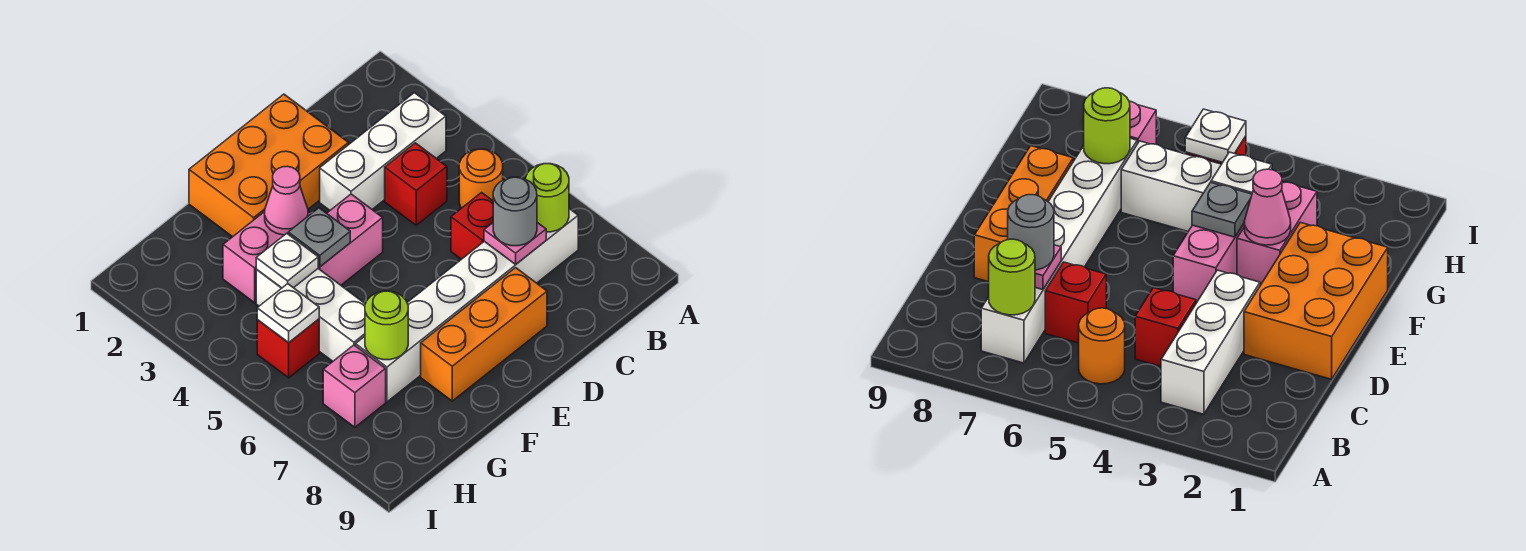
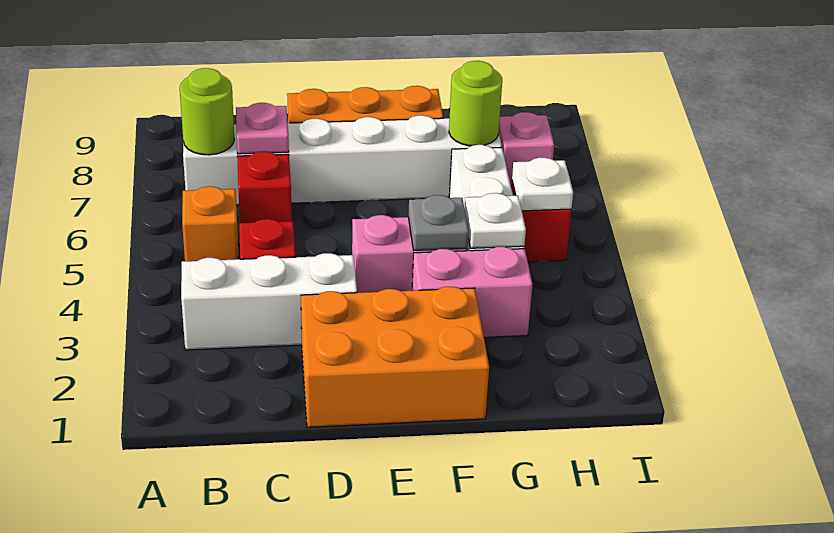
orange round brick B5 level 1 -> orange brick B5 level 1
grey round brick C7 level 3 -> none
pink cone F3 level 2 -> none

